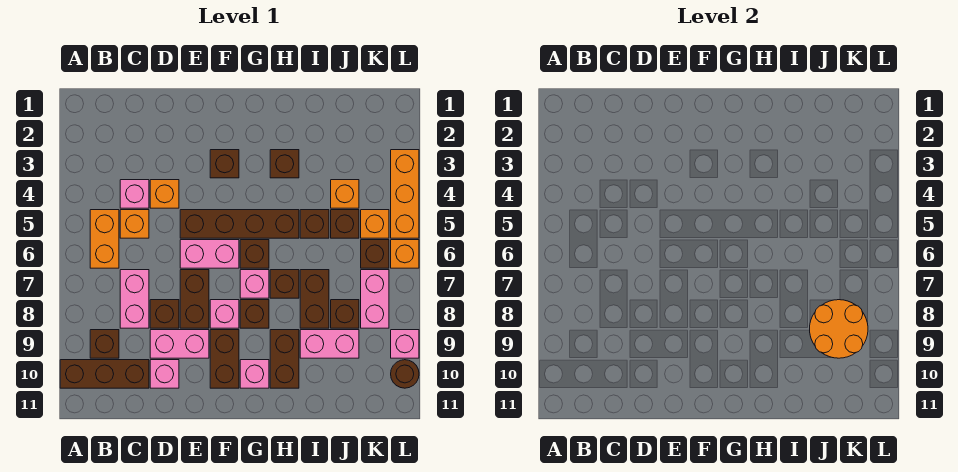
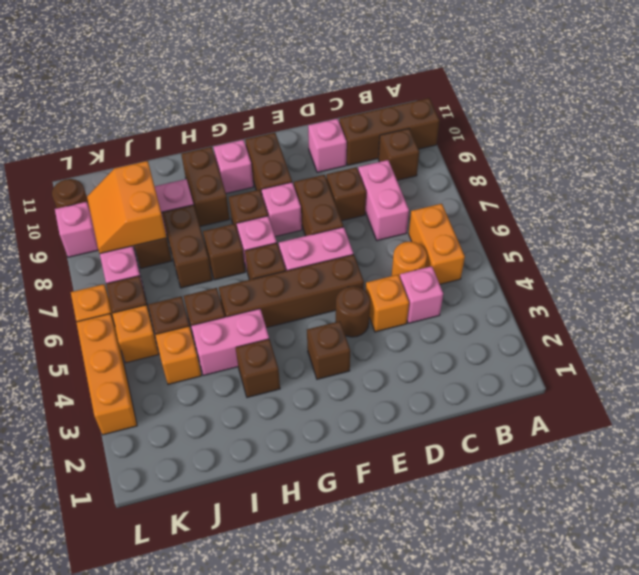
orange brick C5 level 1 -> orange round brick C5 level 1
pink brick D9:E9 level 1 -> pink brick H4:I4 level 1
none -> brown round brick E4 level 1
orange round brick J8:K9 level 2 -> orange slope J8:K9 level 2 top J

